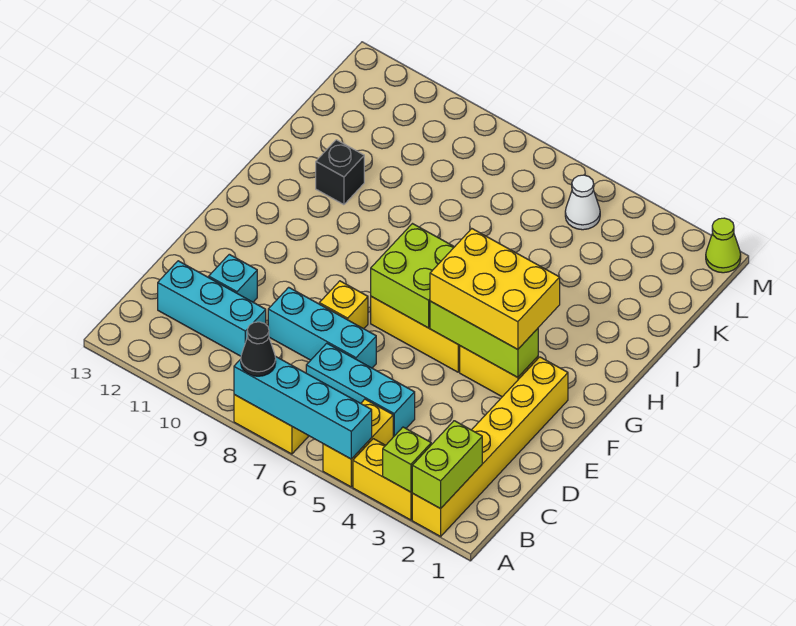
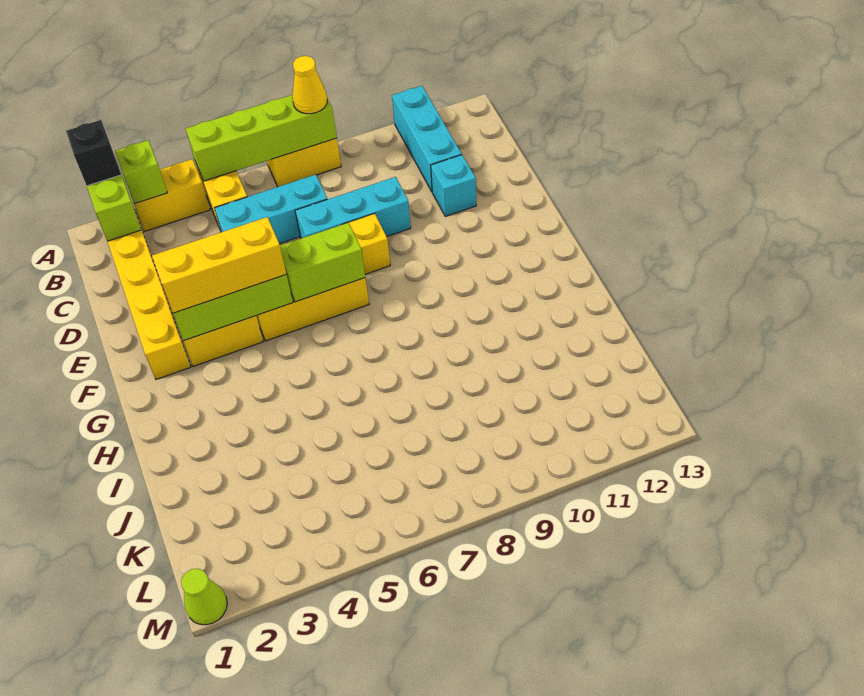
cyan brick A5:A8 level 2 -> lime brick A5:A8 level 2
black cone A8 level 3 -> yellow cone A8 level 3
cyan brick C10:C12 level 1 -> cyan brick A11:C11 level 1
yellow brick F3:G5 level 3 -> yellow brick F3:F5 level 3
lime brick F6:G7 level 2 -> lime brick F6:F7 level 2
black brick I11 level 1 -> black brick A2 level 3
white cone L5 level 1 -> none

